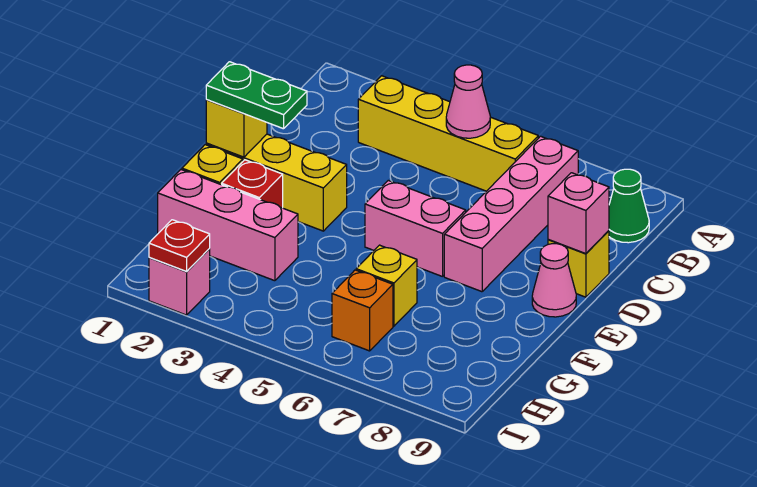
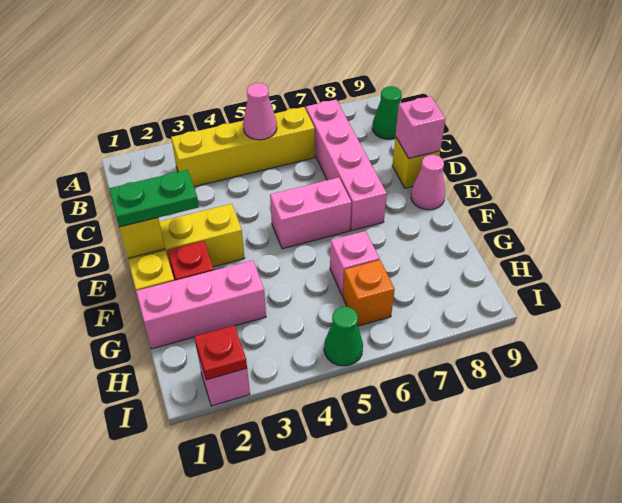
yellow brick G6 level 1 -> pink brick G6 level 1
none -> green cone I5 level 1

